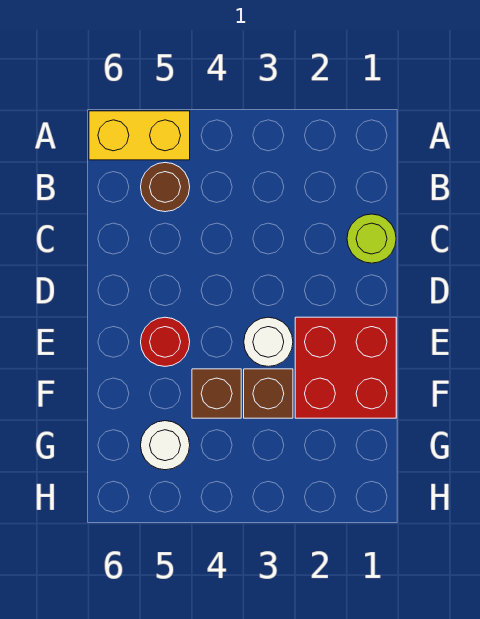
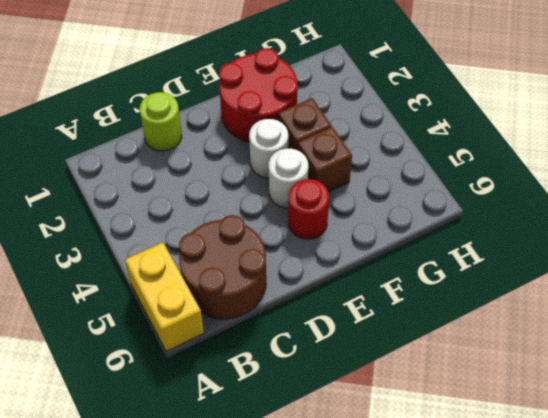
brown round brick B5 level 1 -> brown round brick B5:C6 level 1
red brick E1:F2 level 1 -> red round brick E1:F2 level 1
white round brick G5 level 1 -> white round brick E4 level 1

